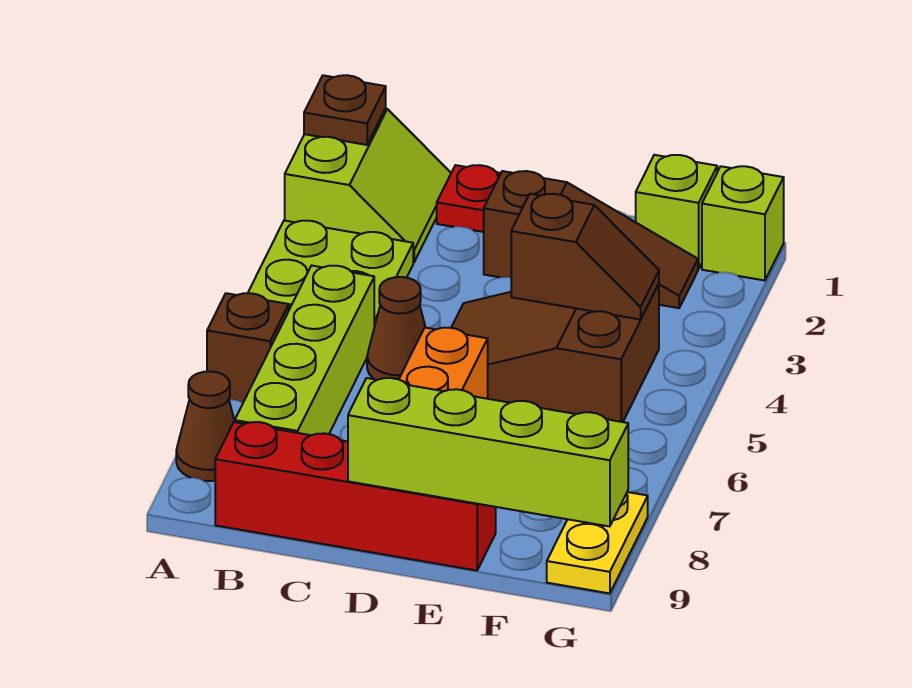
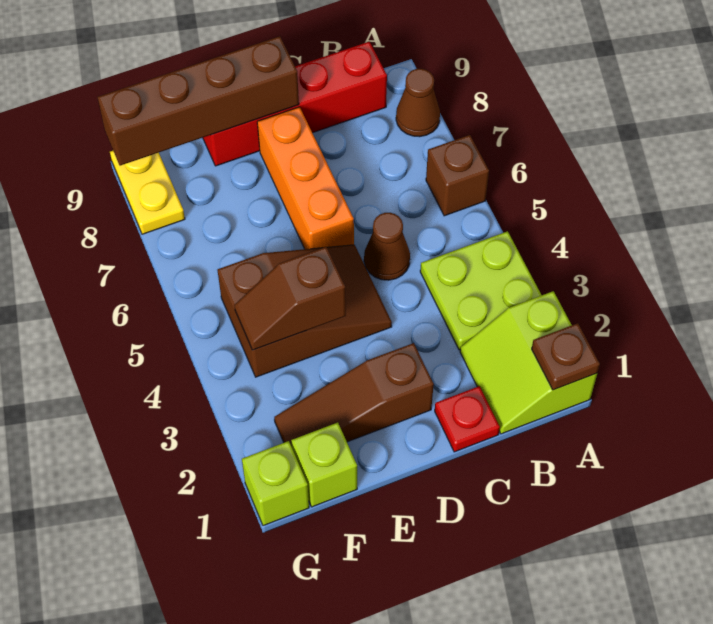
lime brick B5:B8 level 1 -> none
lime brick D9:G9 level 2 -> brown brick D9:G9 level 2

